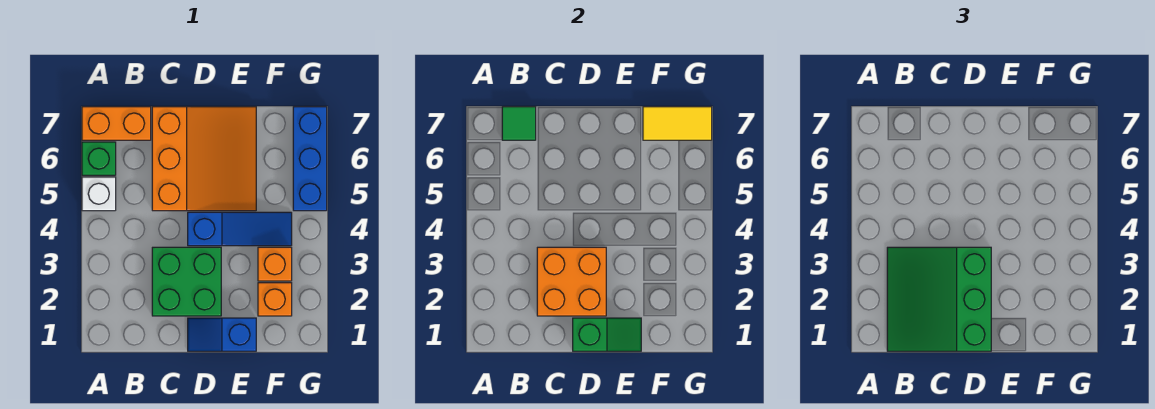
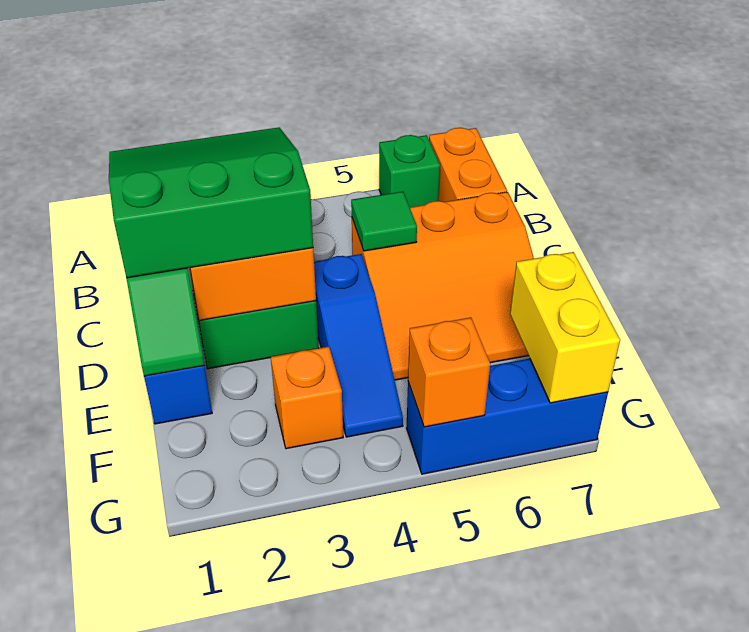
white brick A5 level 1 -> none
green tile B7 level 2 -> green tile C5 level 2
orange brick F2 level 1 -> orange brick G5 level 2
yellow tile F7:G7 level 2 -> yellow brick F7:G7 level 2

